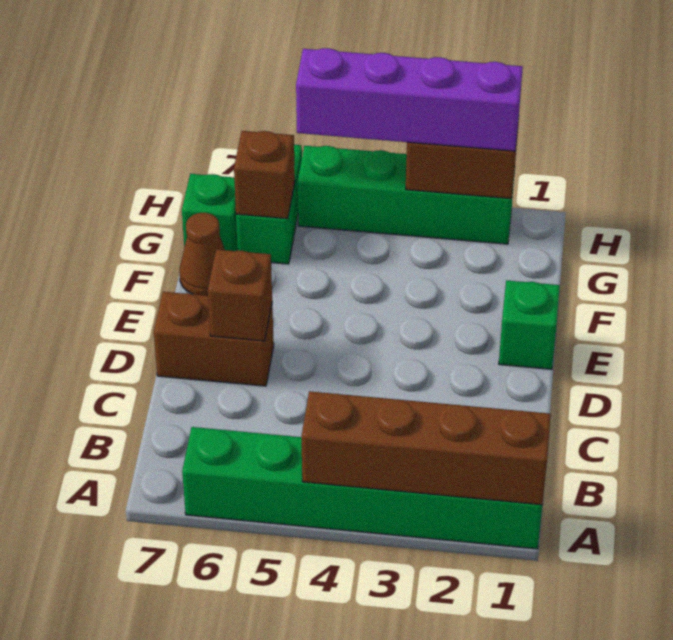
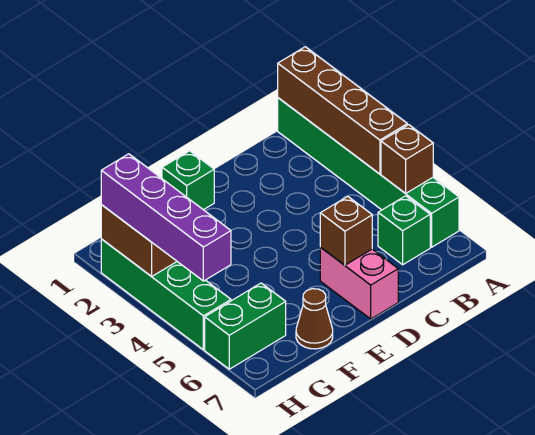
brown brick D6:D7 level 1 -> pink brick D6:D7 level 1
brown brick G6 level 2 -> brown brick A5 level 2
green brick G7 level 1 -> green brick B6 level 1

